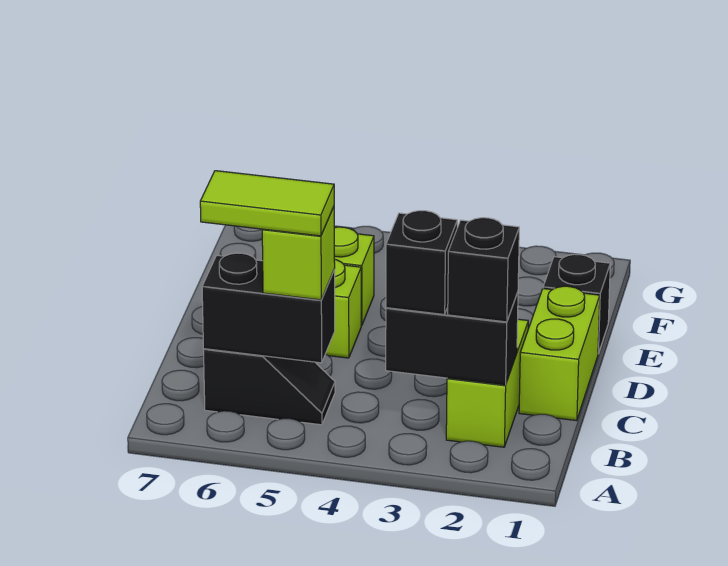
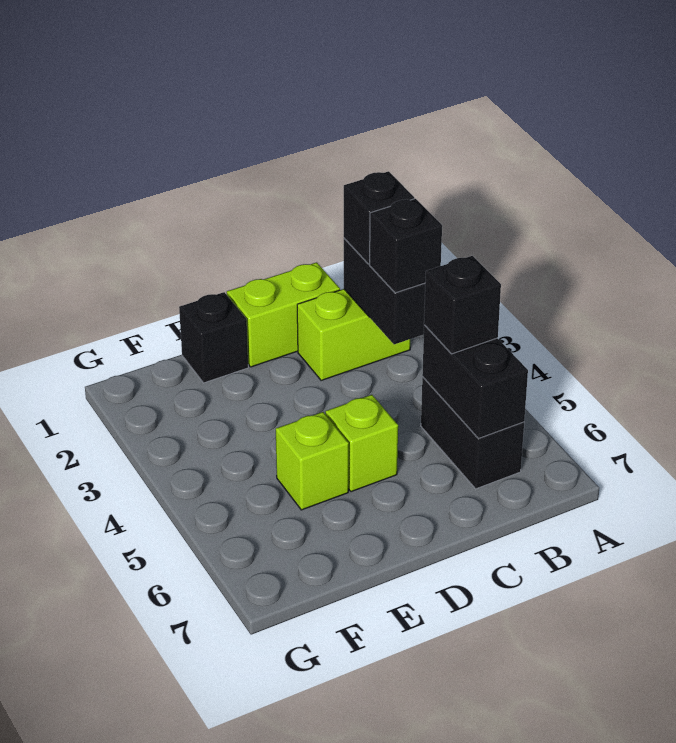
black slope B5:B6 level 1 top 6 -> black brick B5:B6 level 1
lime brick B5 level 3 -> black brick B5 level 3
lime tile B5:B6 level 4 -> none

